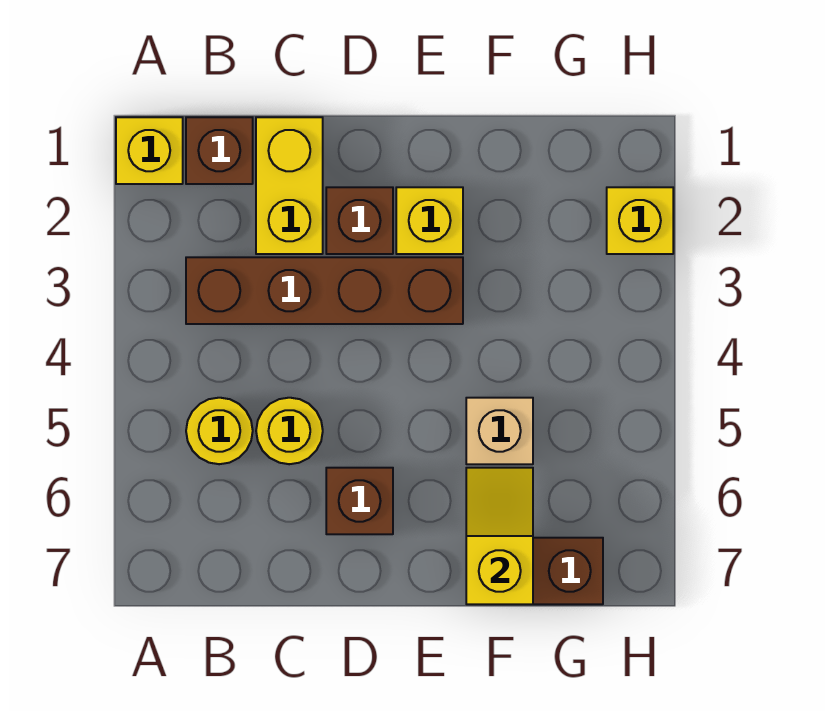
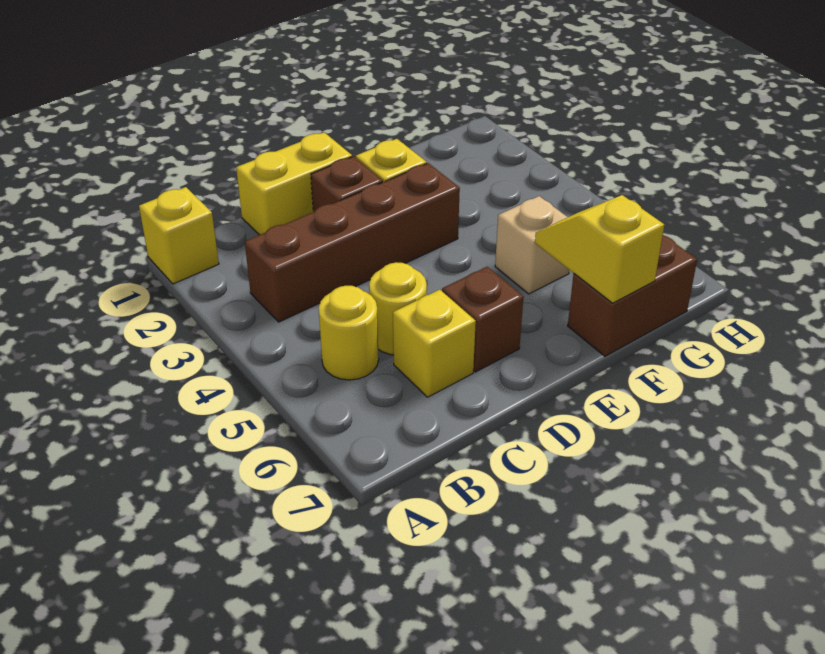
brown brick B1 level 1 -> none
yellow brick C1:C2 level 1 -> yellow brick C1:D1 level 1
yellow brick H2 level 1 -> yellow brick C6 level 1

